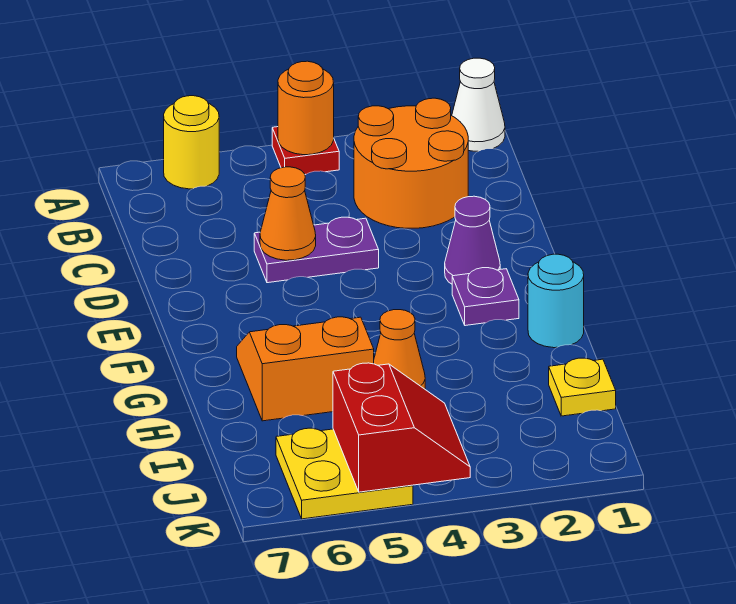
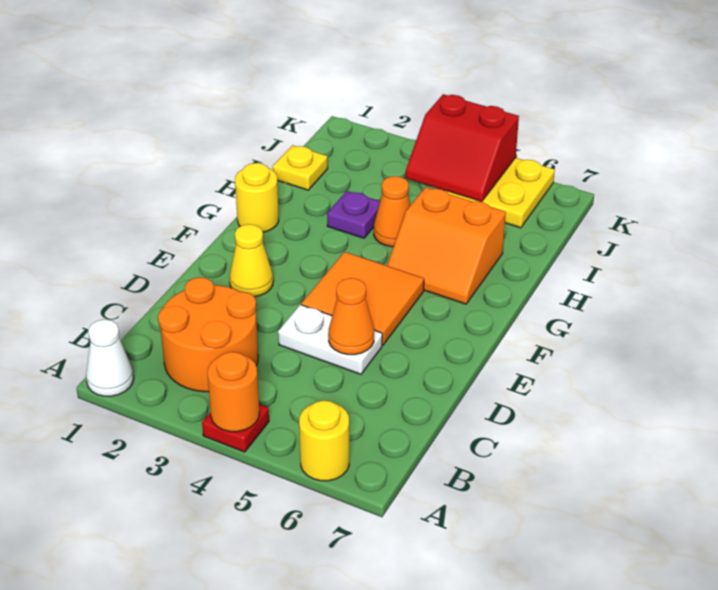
purple plate D4:D5 level 1 -> white plate D4:D5 level 1
purple cone E2 level 1 -> yellow cone E2 level 1
none -> orange tile E4:F5 level 1
purple plate F2 level 1 -> purple plate H3 level 1
cyan round brick G1 level 1 -> yellow round brick G1 level 1
red slope J4:K5 level 2 top 5 -> red slope J4:K5 level 2 top K

